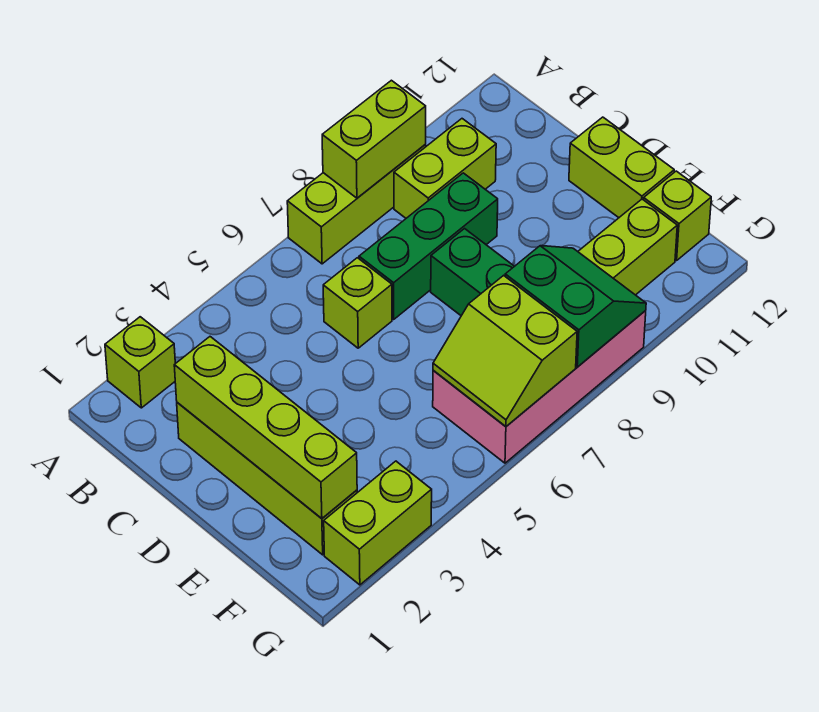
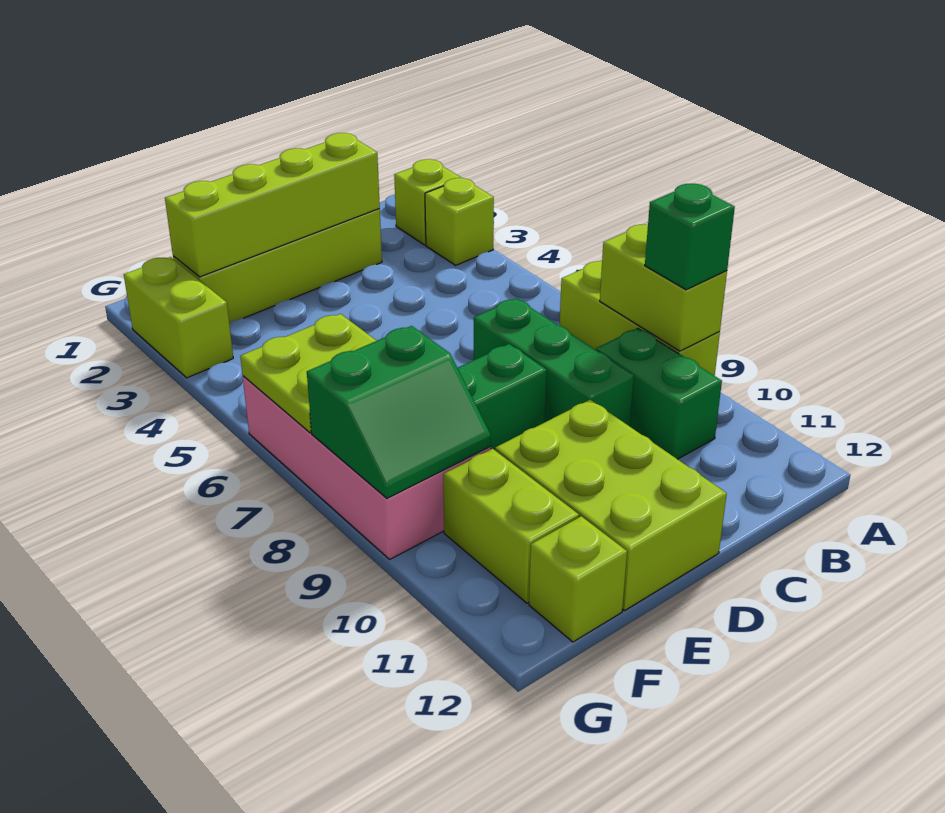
none -> green brick A9 level 3
lime brick B9:B10 level 1 -> green brick B9:B10 level 1
lime brick C6 level 1 -> lime brick A3 level 1
lime brick D12:E12 level 1 -> lime brick D10:E12 level 1
lime slope F6:G7 level 2 top 7 -> lime plate F6:G7 level 2

